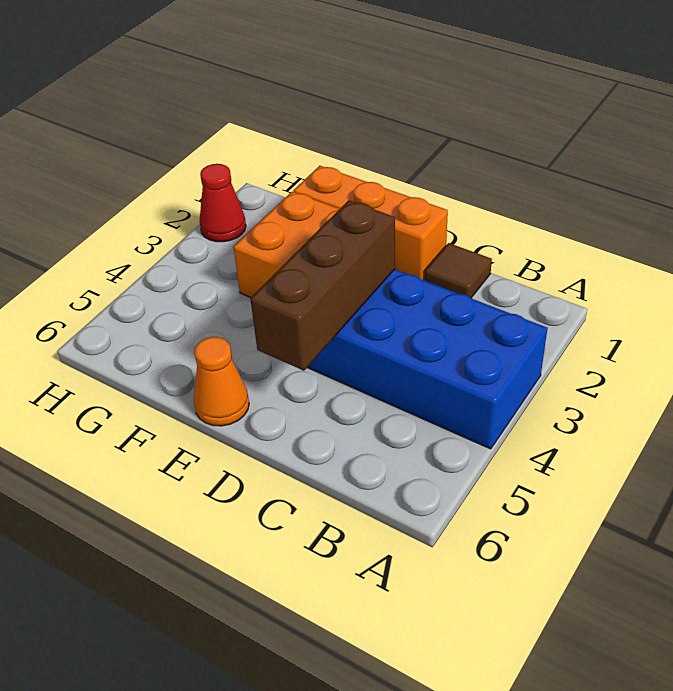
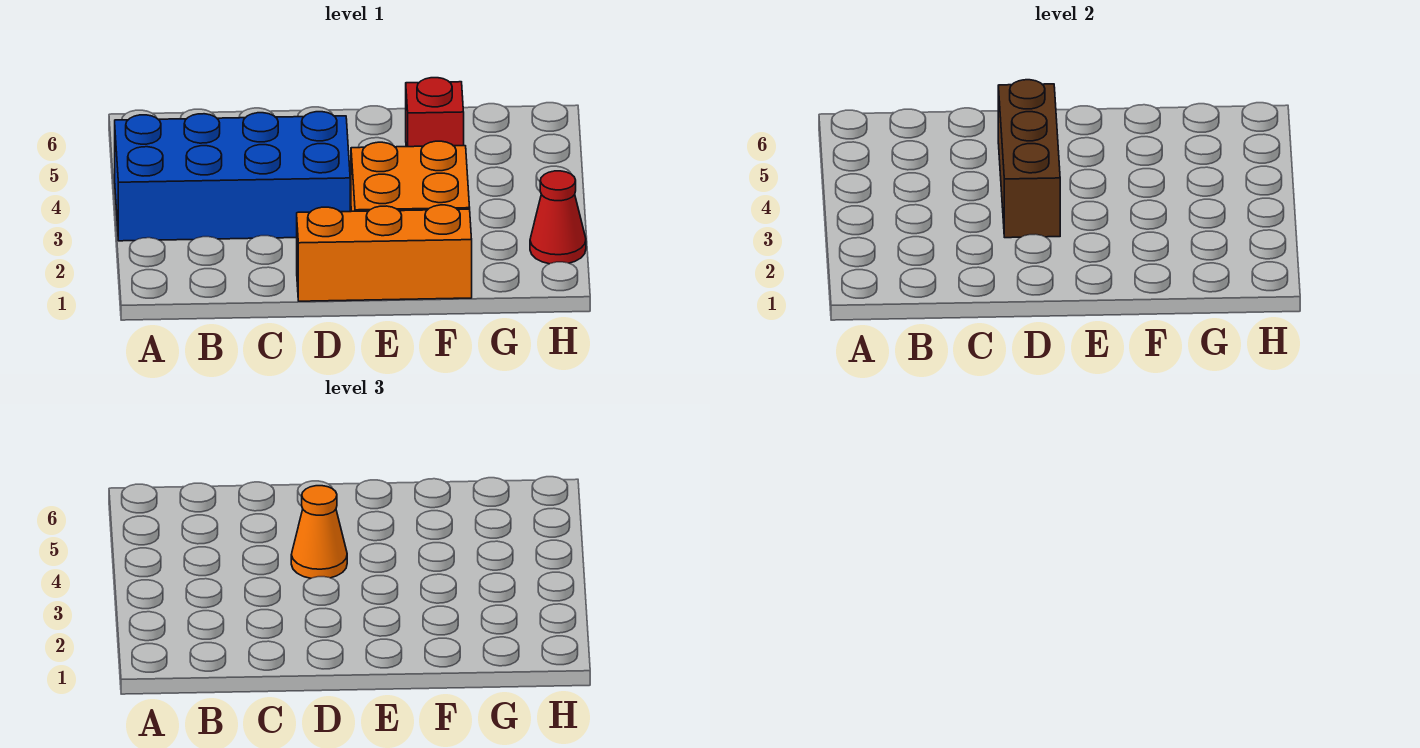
brown tile C1 level 1 -> none
orange cone E6 level 1 -> orange cone D4 level 3
none -> red brick F5 level 1

